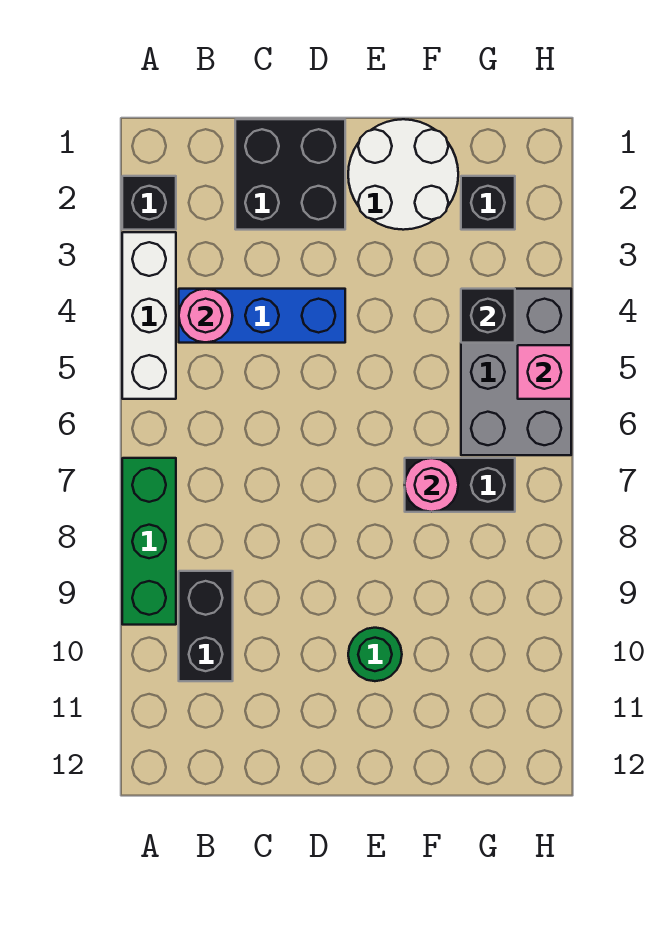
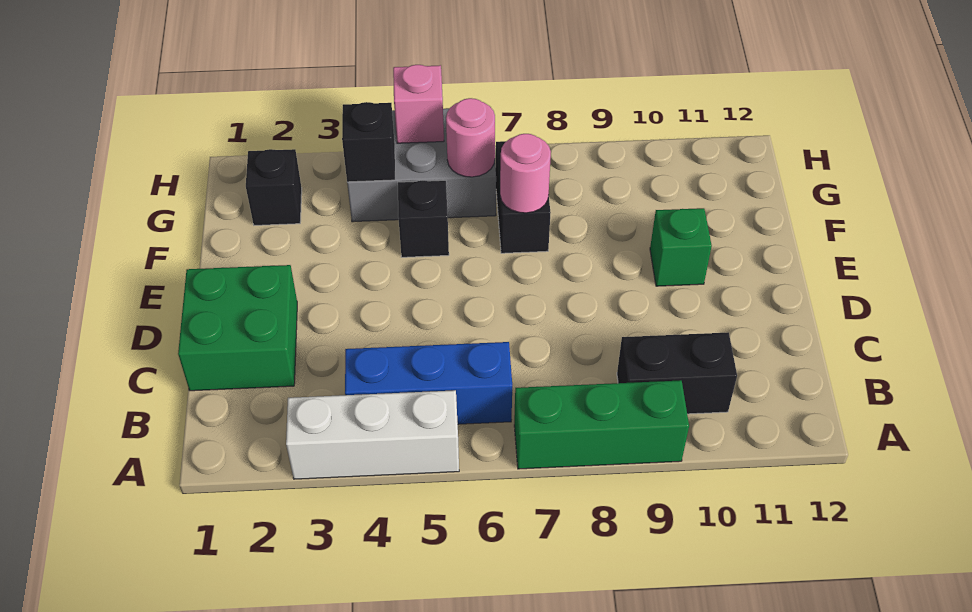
black brick A2 level 1 -> black brick F5 level 1
blue brick B4:D4 level 1 -> blue brick B4:B6 level 1
pink round brick B4 level 2 -> pink round brick G6 level 2
black brick C1:D2 level 1 -> green brick C1:D2 level 1
white round brick E1:F2 level 1 -> none
green round brick E10 level 1 -> green brick E10 level 1

